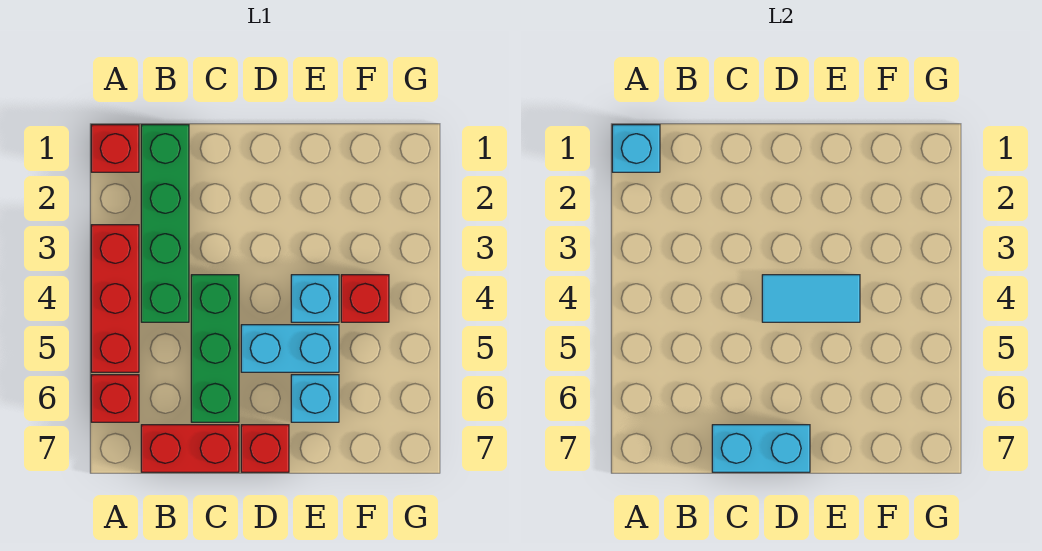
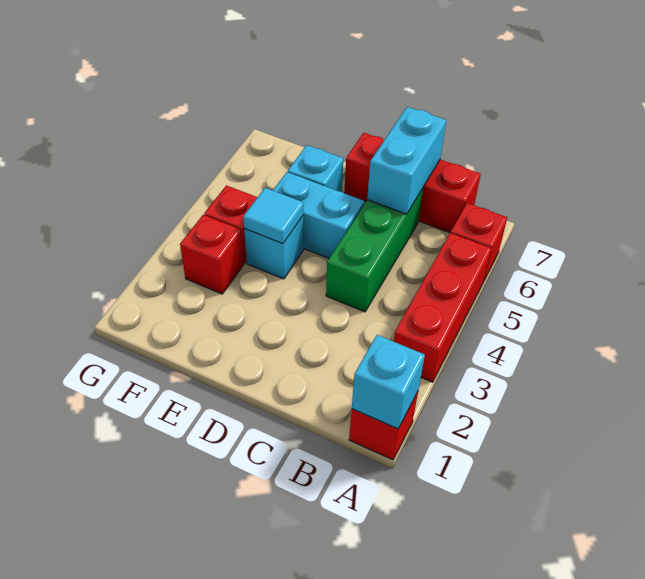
green brick B1:B4 level 1 -> none
cyan brick C7:D7 level 2 -> cyan brick C6:C7 level 2
cyan tile D4:E4 level 2 -> cyan tile E4 level 2
none -> red brick F3 level 1

